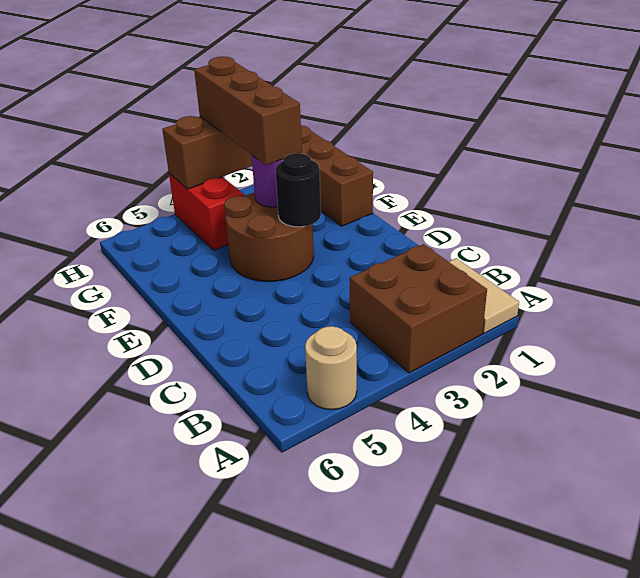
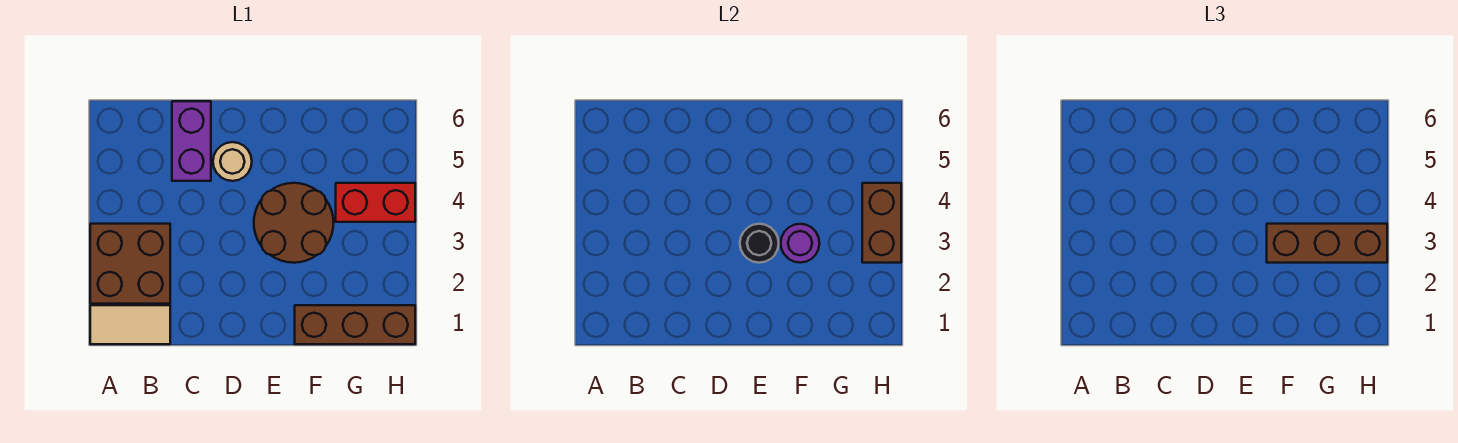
tan round brick A5 level 1 -> tan round brick D5 level 1
none -> purple brick C5:C6 level 1

